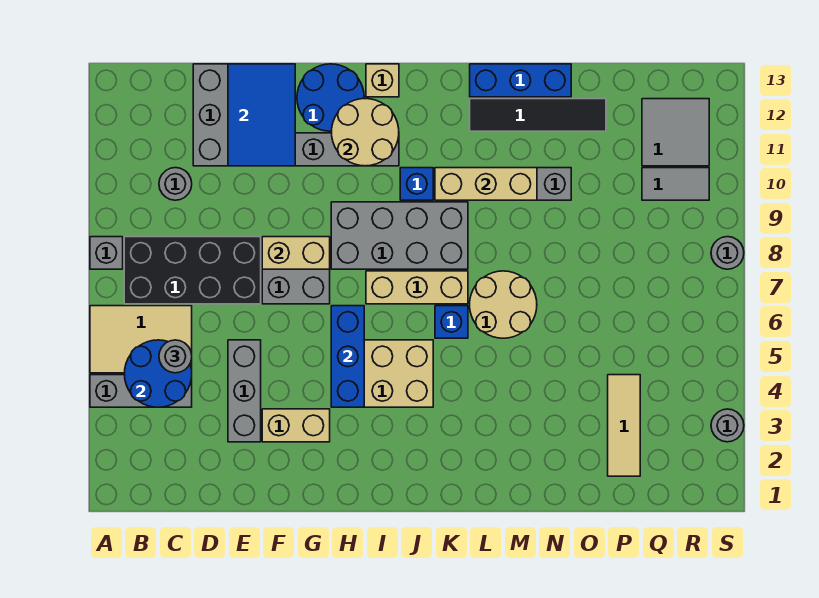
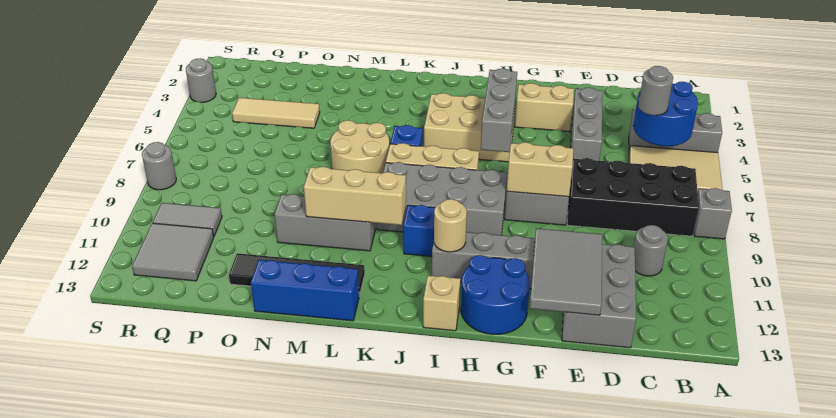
blue tile E11:F13 level 2 -> grey tile E11:F13 level 2
blue brick H4:H6 level 2 -> grey brick H4:H6 level 2
tan round brick H11:I12 level 2 -> tan round brick I11 level 2
tan tile P2:P4 level 1 -> tan tile O4:Q4 level 1

